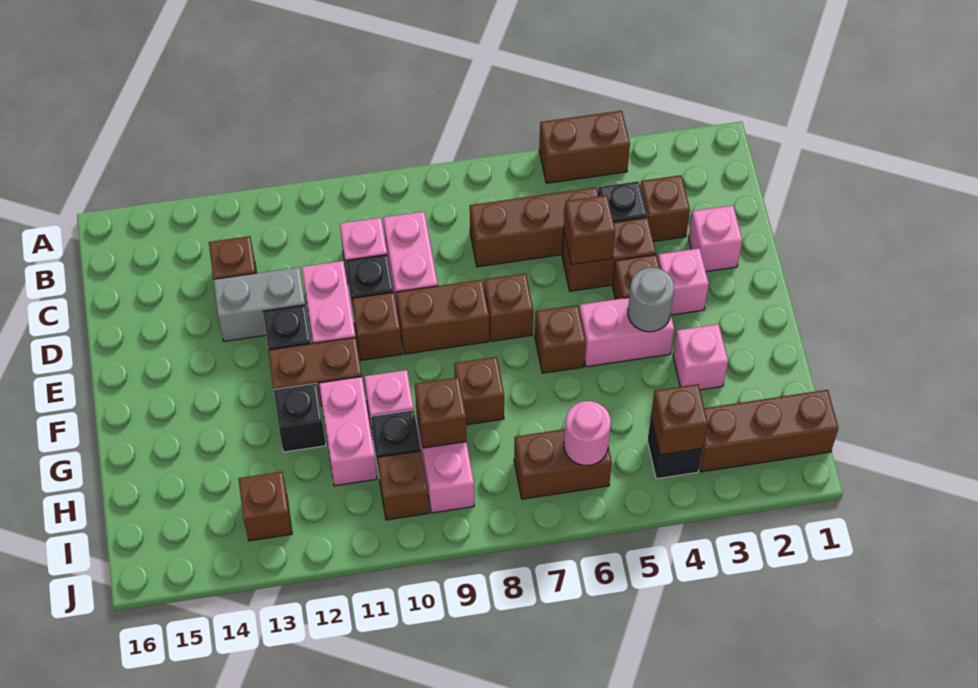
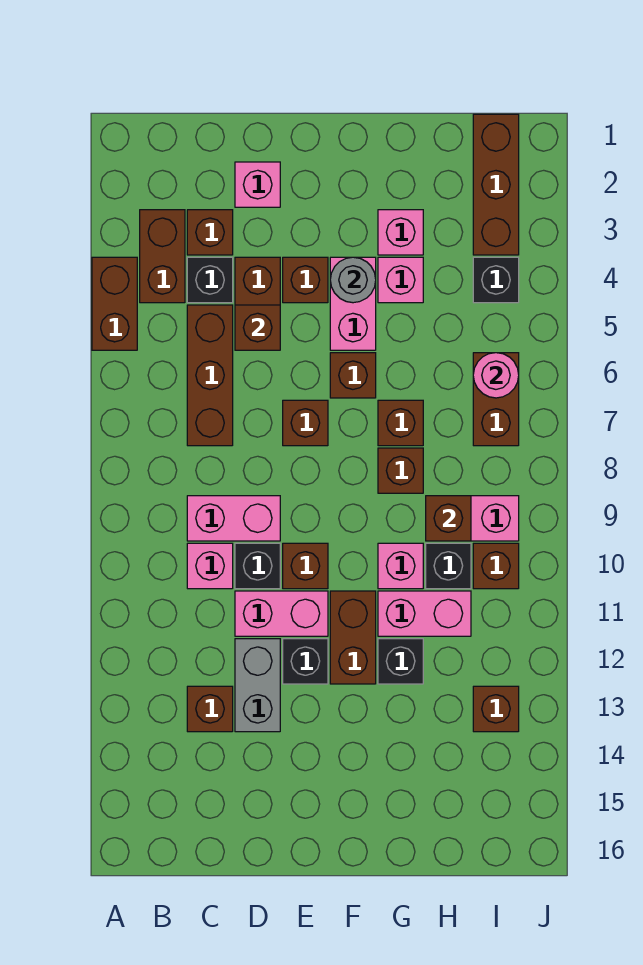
pink brick E3 level 1 -> pink brick G4 level 1
brown brick E8:E9 level 1 -> brown brick B3:B4 level 1
brown brick I4 level 2 -> brown brick G7 level 1

